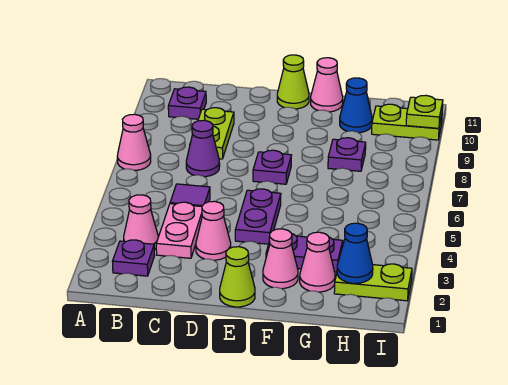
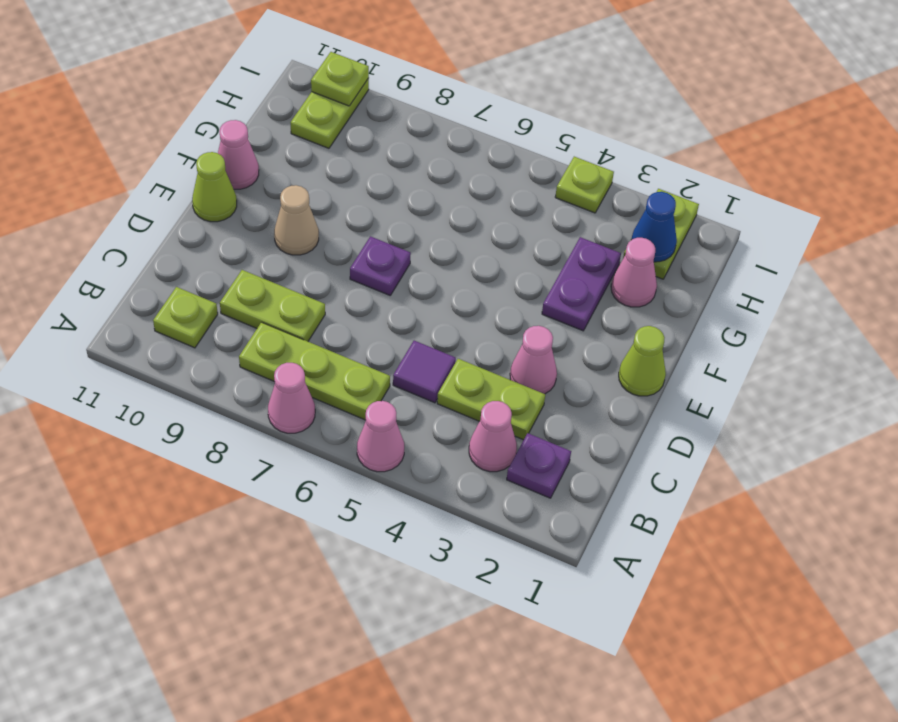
none -> lime plate B6:B8 level 1
purple plate B10 level 1 -> lime plate B10 level 1
pink plate C3:C4 level 1 -> lime plate C3:C4 level 1
purple cone C7 level 1 -> none
purple plate E4:E5 level 1 -> none
none -> tan cone E9 level 1
pink cone F2 level 1 -> pink cone A5 level 1
purple plate G8 level 1 -> none
blue cone G10 level 1 -> none
none -> lime plate I4 level 1

